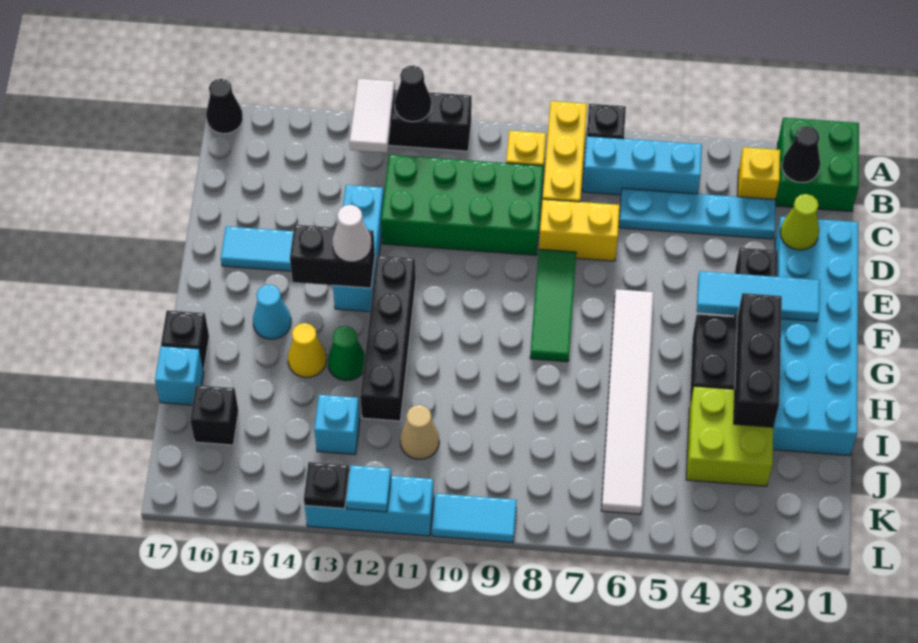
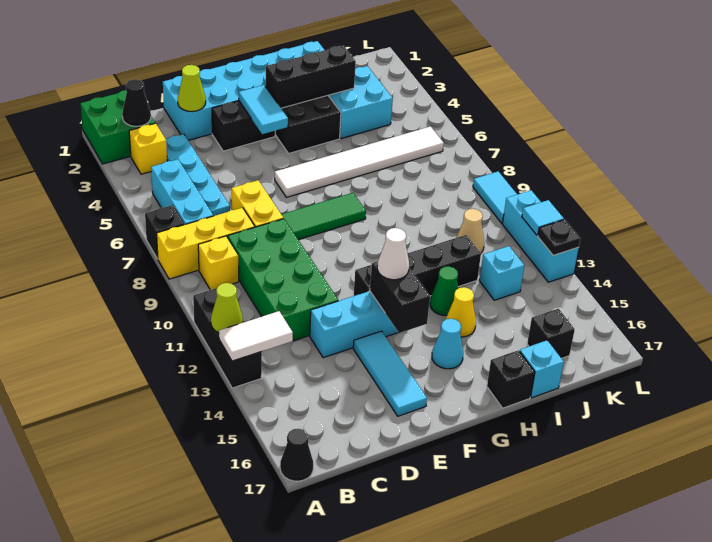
black cone A12 level 2 -> lime cone A12 level 2
cyan tile F2:F4 level 2 -> cyan tile F3:F4 level 2
lime brick I3:J4 level 1 -> cyan brick I3:J4 level 1

